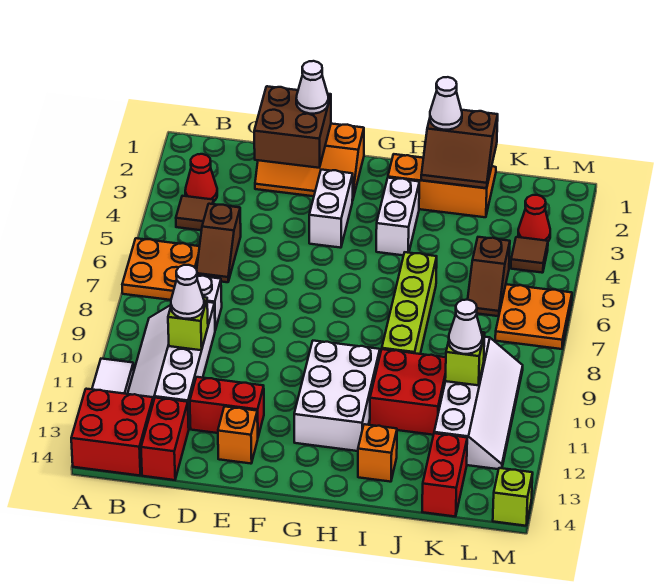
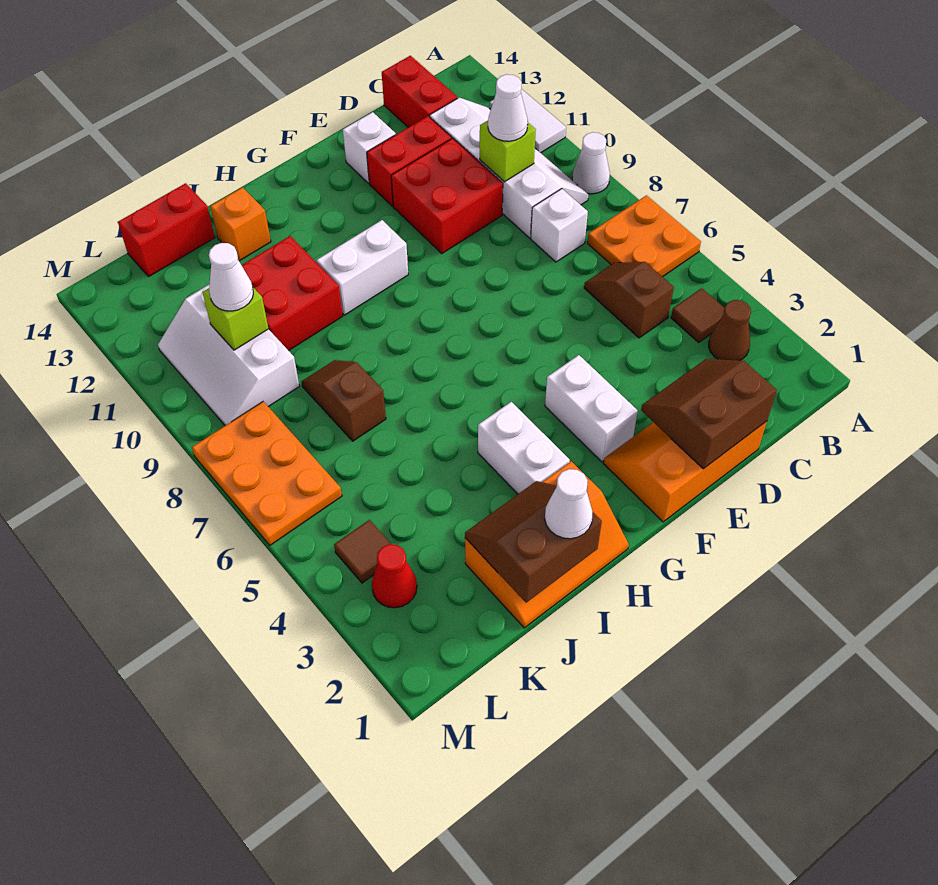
red brick A13:B14 level 1 -> red brick D10:E11 level 1
red cone B3 level 1 -> brown cone B3 level 1
brown brick D1:E2 level 2 -> brown slope D1:E2 level 2 top 1
white cone E1 level 3 -> white cone A9 level 1
orange brick E13 level 1 -> white brick E13 level 1
white brick G10:H12 level 1 -> white brick G10:H10 level 1
lime brick I6:I9 level 1 -> none
brown slope K5:K6 level 1 top 5 -> brown slope J7:J8 level 1 top 7
white slope K9:L12 level 1 top K -> white slope K9:L11 level 1 top K
red brick K13:K14 level 1 -> red brick J14:K14 level 1
orange plate L6:M7 level 1 -> orange plate L6:M8 level 1
lime brick M14 level 1 -> none

